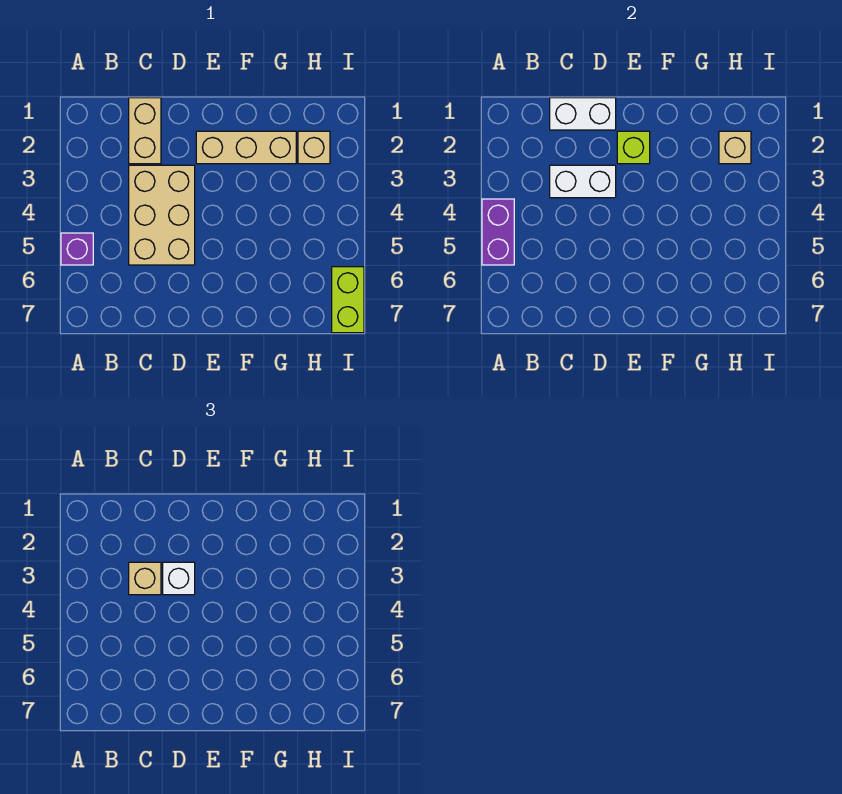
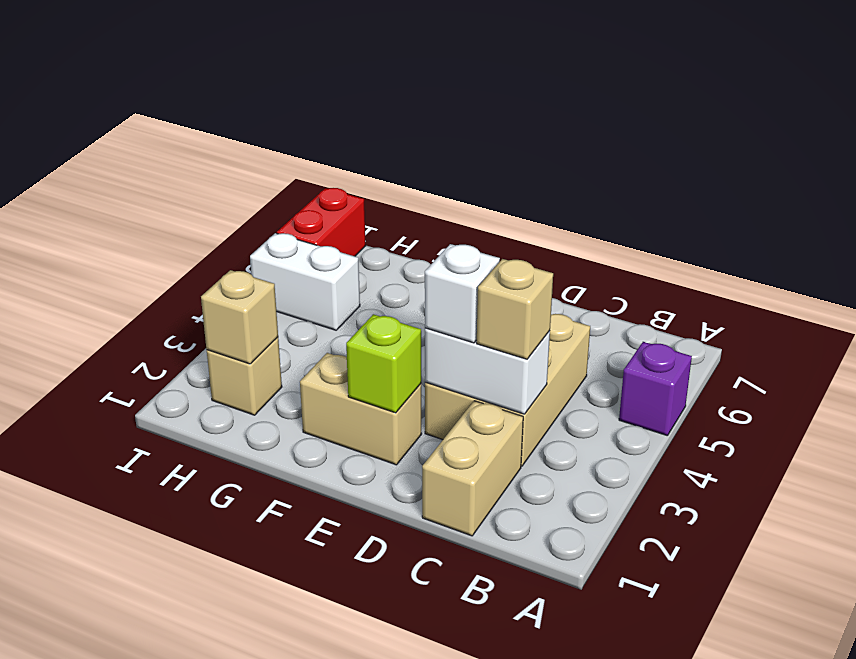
purple brick A4:A5 level 2 -> none
white brick C1:D1 level 2 -> white brick H5:I5 level 1
tan brick E2:G2 level 1 -> tan brick E2:F2 level 1
lime brick I6:I7 level 1 -> red brick I6:I7 level 1

